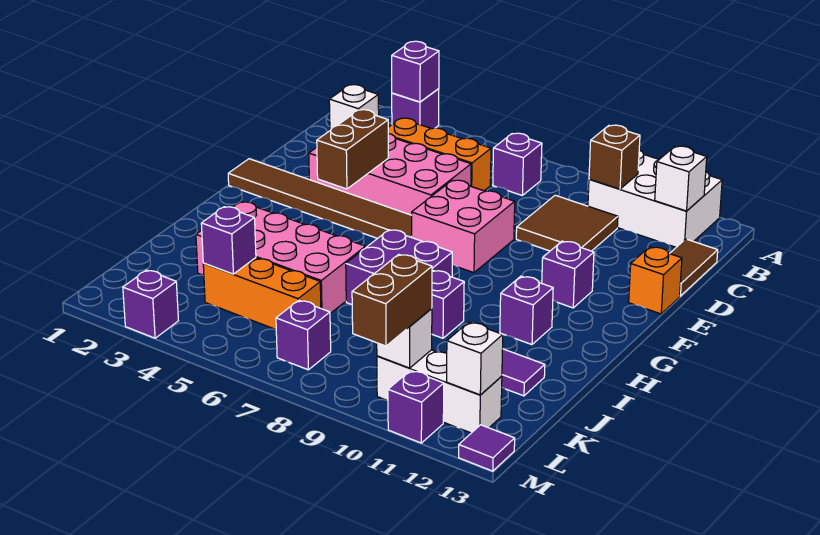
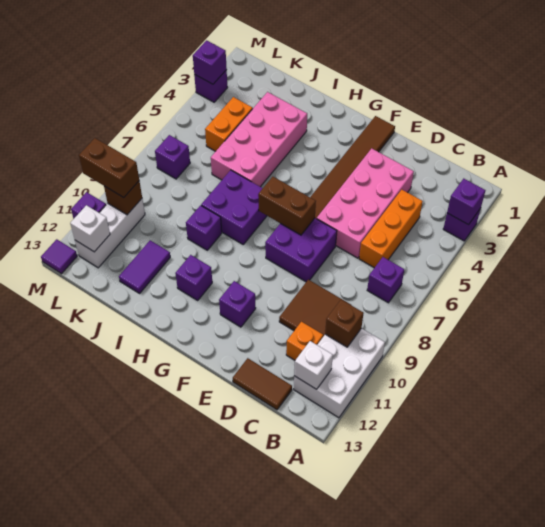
white brick D3 level 2 -> none
brown brick E4:F4 level 2 -> brown brick F7:G7 level 2
pink brick E7:F8 level 1 -> purple brick E7:F8 level 1
orange brick E13 level 1 -> orange brick C11 level 1
orange brick K4:K6 level 1 -> orange brick K4:K5 level 1
purple brick K4 level 2 -> purple brick M3 level 2
white brick L10 level 2 -> brown brick L10 level 2

